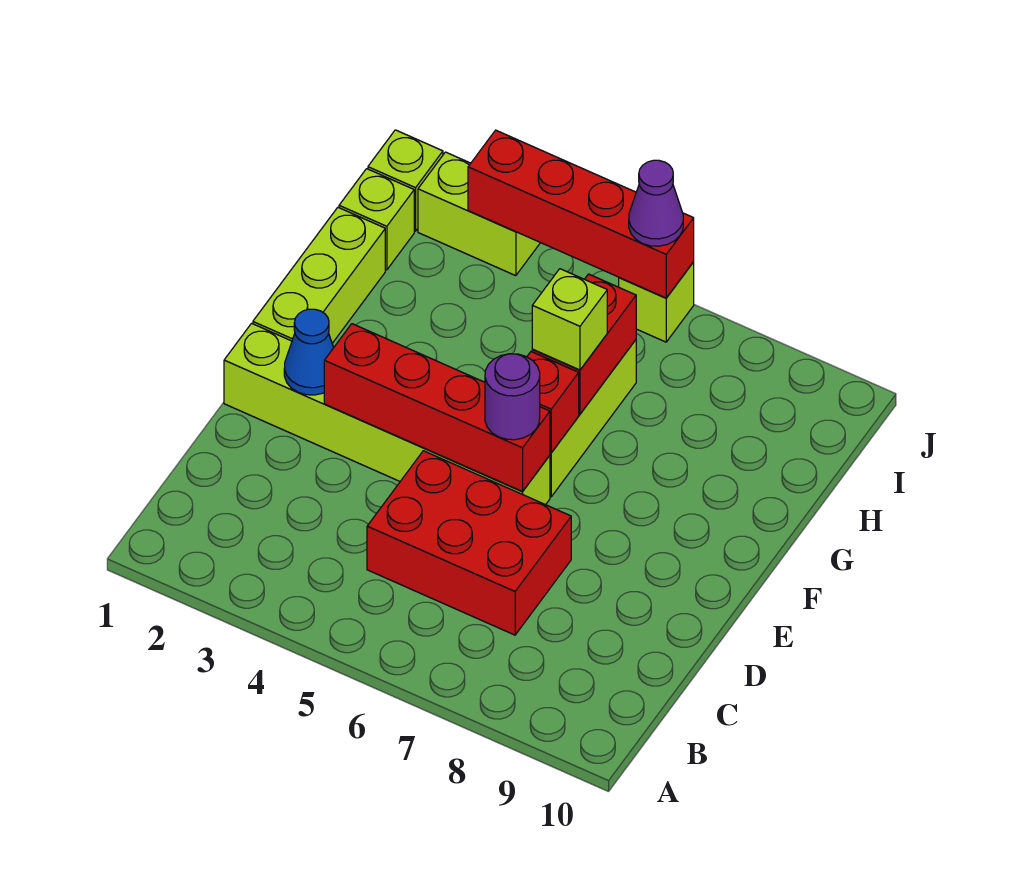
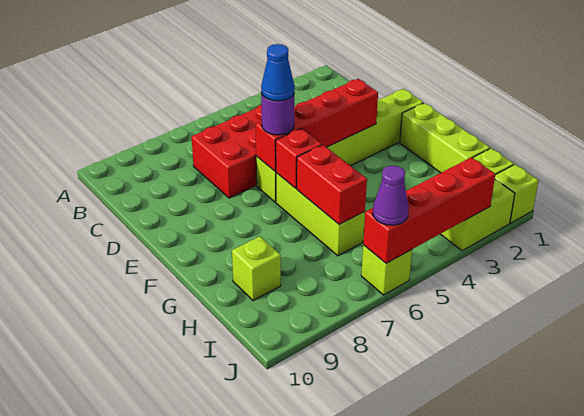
blue cone E2 level 2 -> blue cone E6 level 4
lime brick G6 level 3 -> lime brick H9 level 1

